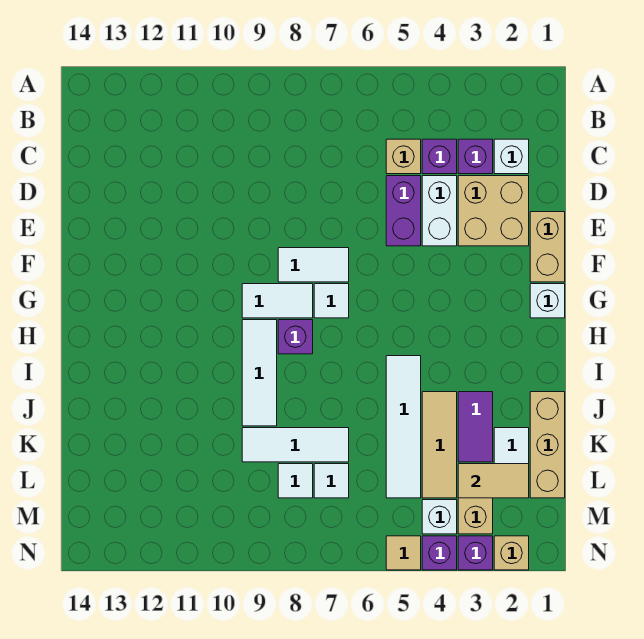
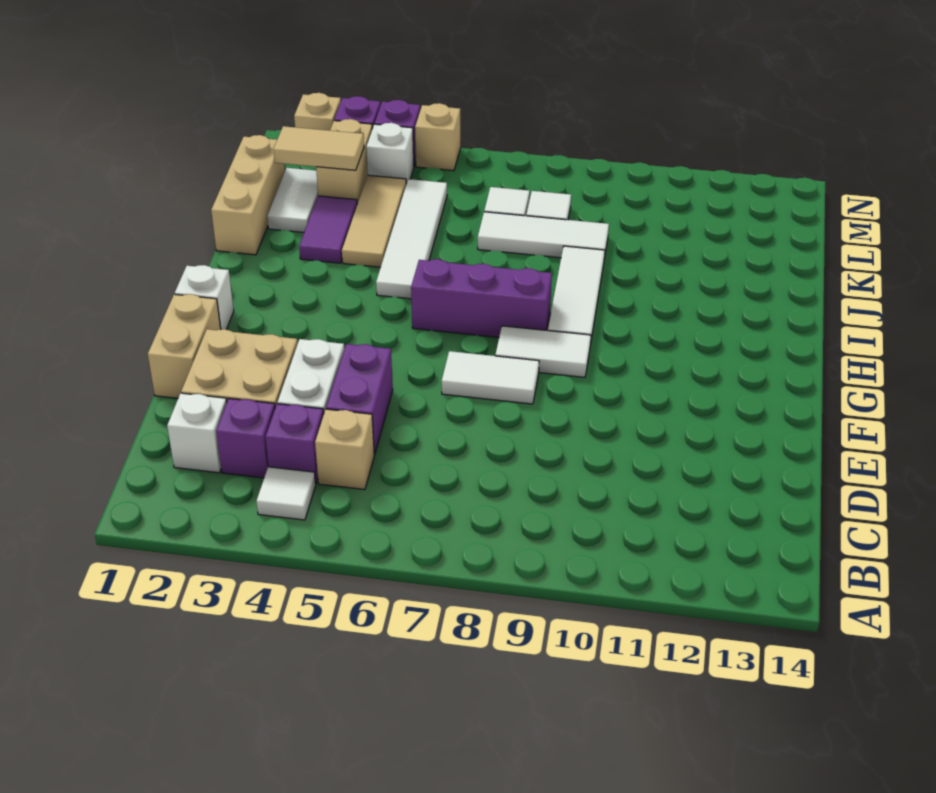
white tile G7 level 1 -> white tile B4 level 1
purple brick H8 level 1 -> purple brick H6:H8 level 1
tan tile N5 level 1 -> tan brick N5 level 1

